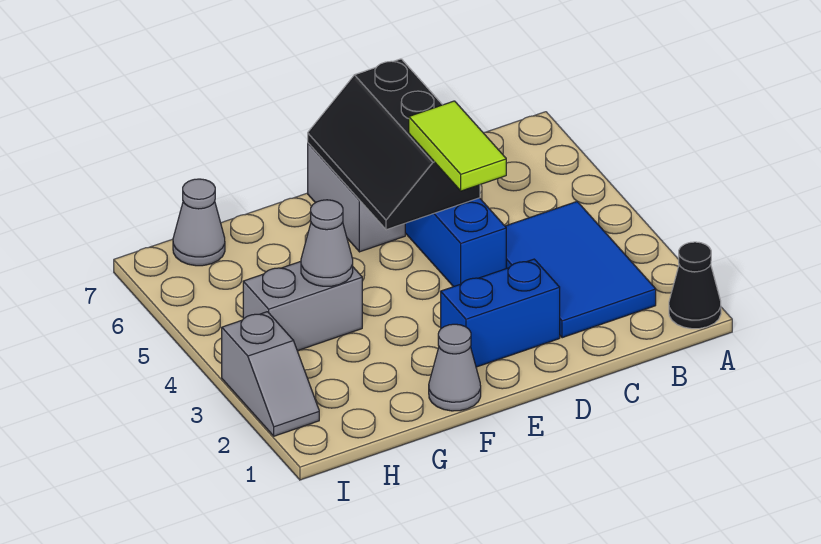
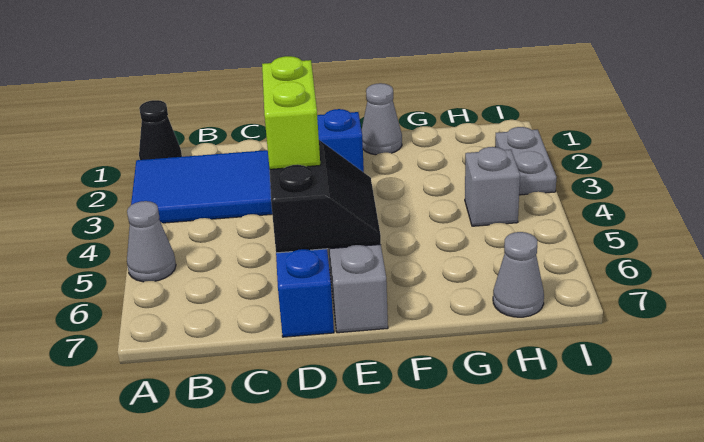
blue tile B2:C4 level 1 -> blue tile A2:C3 level 1
lime tile D4:D5 level 3 -> lime brick D4:D5 level 3
black slope D5:E7 level 2 top D -> black slope D5:E6 level 2 top D
grey brick G4:H4 level 1 -> grey brick H4 level 1
grey cone G4 level 2 -> grey cone A5 level 1
grey slope I2:I3 level 1 top 3 -> grey plate I2:I3 level 1

